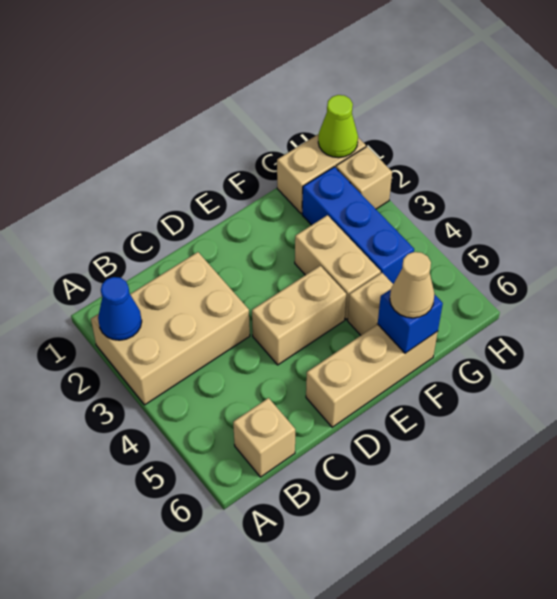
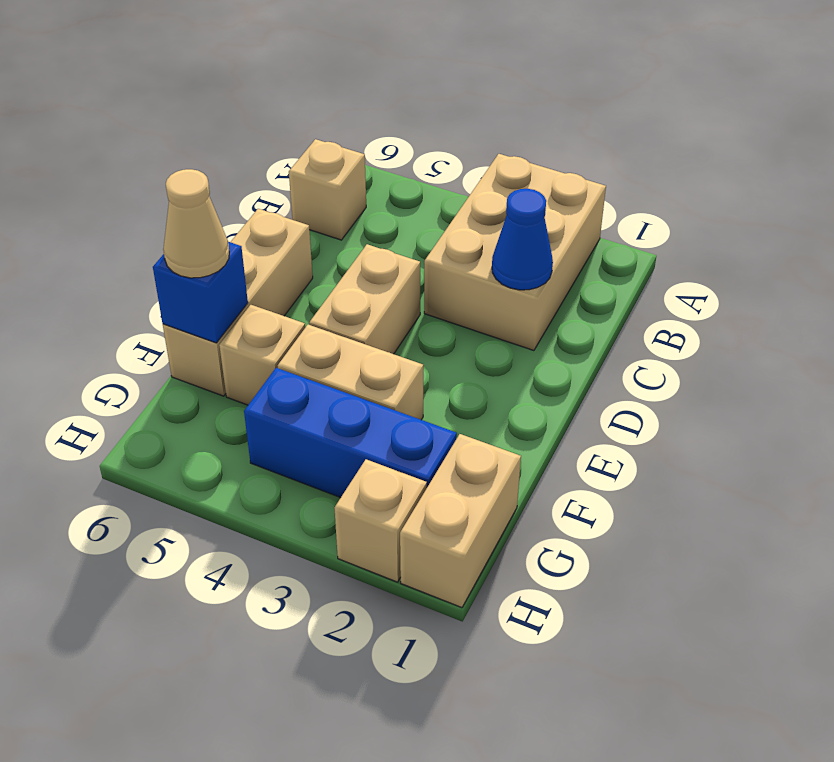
blue cone A2 level 2 -> blue cone C2 level 2
lime cone H1 level 2 -> none

